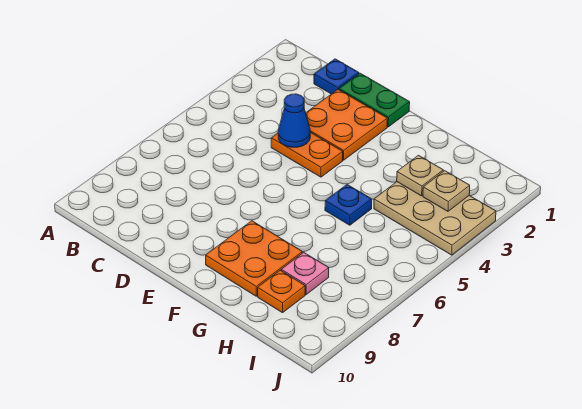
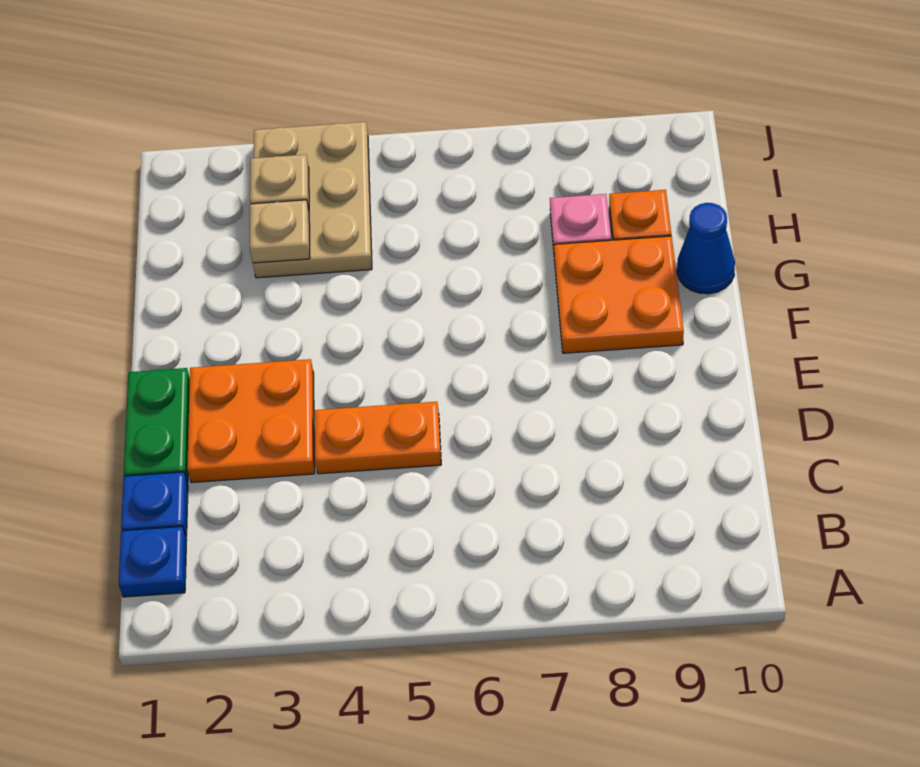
orange plate D4:E4 level 1 -> orange plate D4:D5 level 1
blue cone D4 level 2 -> blue cone G10 level 1
blue plate G5 level 1 -> blue plate B1 level 1

